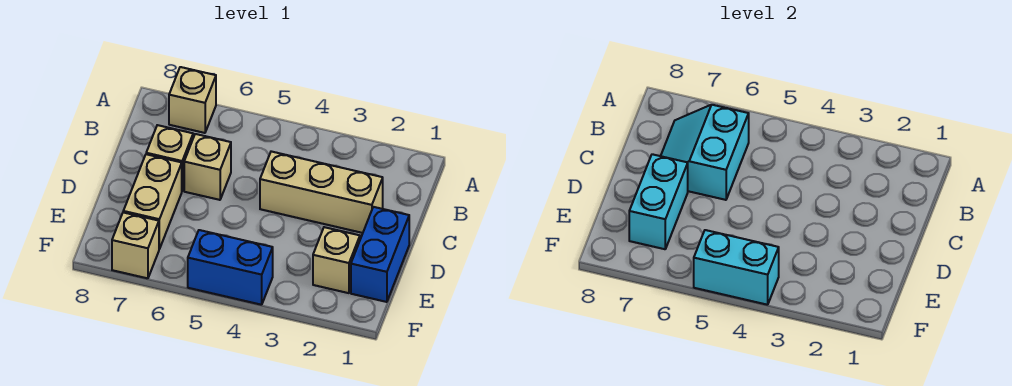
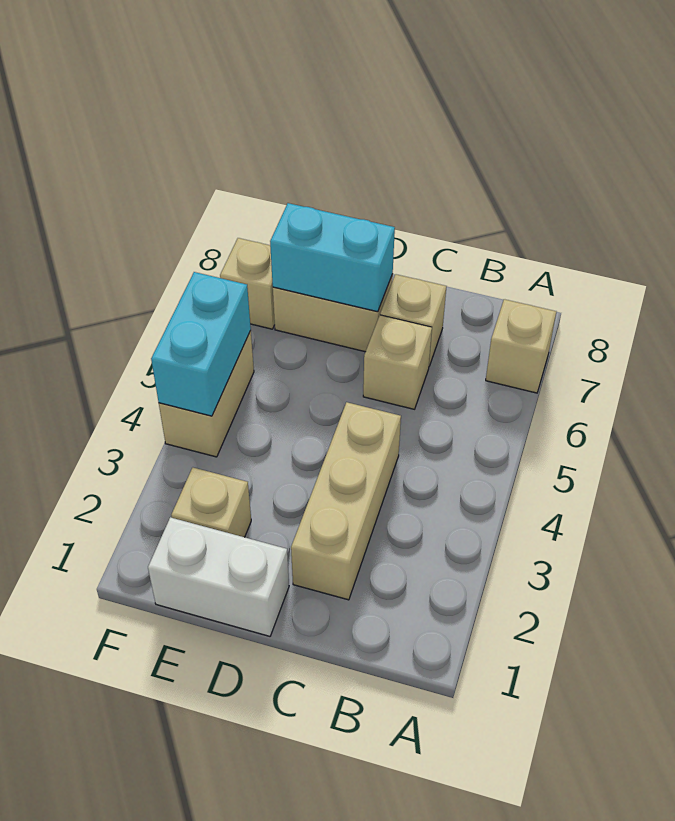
cyan slope B6:C7 level 2 top 6 -> none
blue brick D1:E1 level 1 -> white brick D1:E1 level 1
blue brick F4:F5 level 1 -> tan brick F4:F5 level 1

